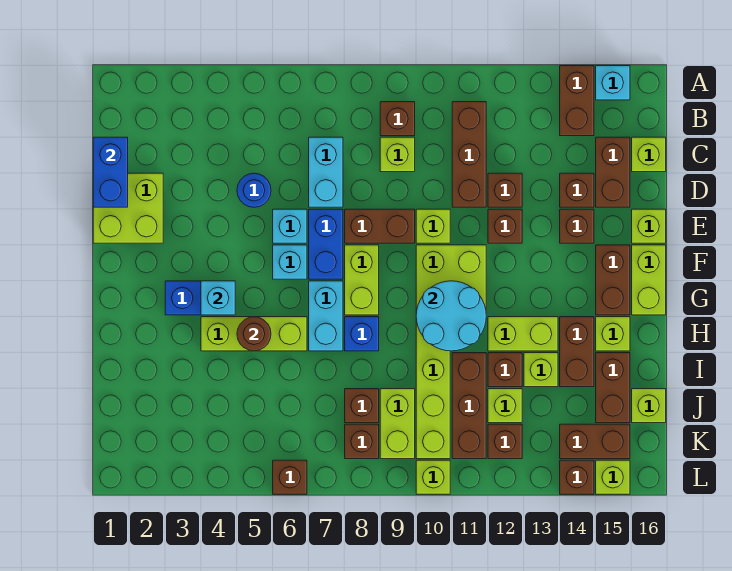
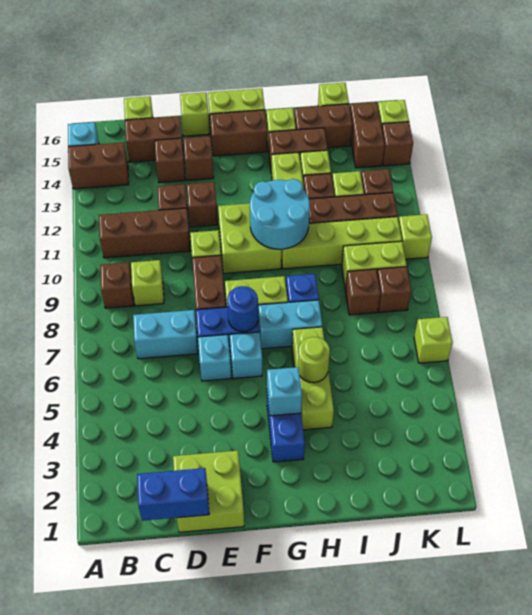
blue round brick D5 level 1 -> blue round brick F7 level 2
brown round brick H5 level 2 -> lime round brick H5 level 2
brown brick L6 level 1 -> lime brick L6 level 1

